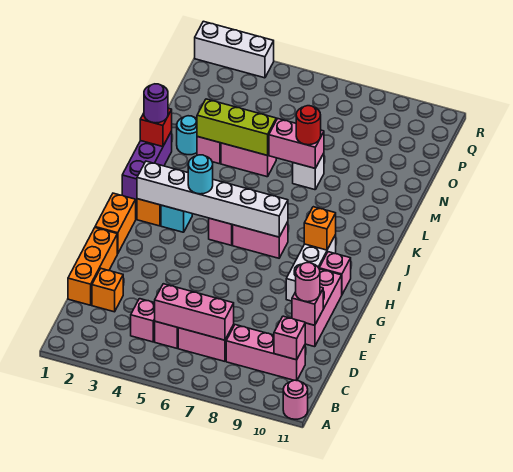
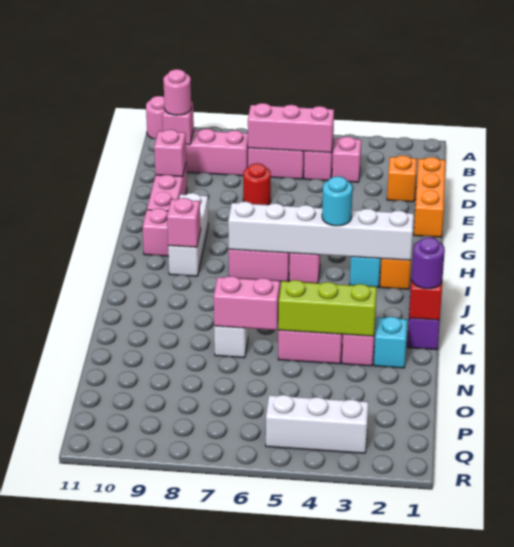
pink round brick E10 level 3 -> pink round brick C10 level 3
orange brick G1:H1 level 1 -> none
orange brick I9 level 2 -> pink brick I9 level 2
cyan round brick M2 level 1 -> cyan brick M2 level 1
red round brick M7 level 3 -> red round brick E7 level 1
white brick R1:R3 level 1 -> white brick Q3:Q5 level 1

